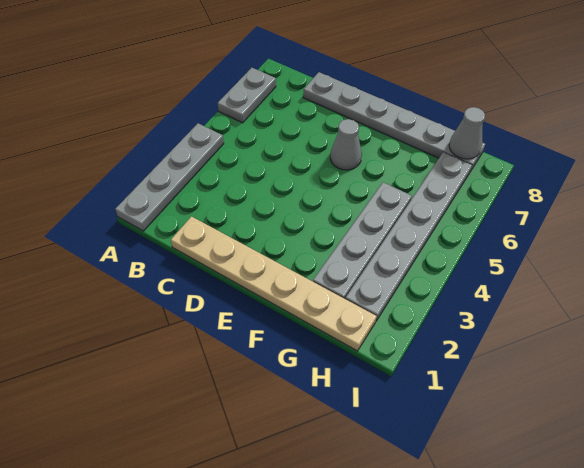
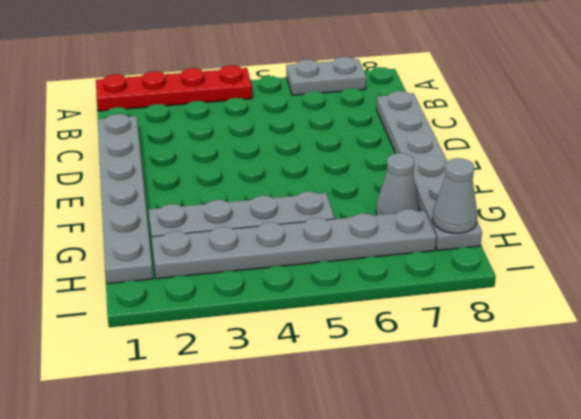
grey plate A1:A4 level 1 -> red plate A1:A4 level 1
tan plate C1:H1 level 1 -> grey plate C1:H1 level 1
grey cone E6 level 1 -> grey cone G7 level 1

